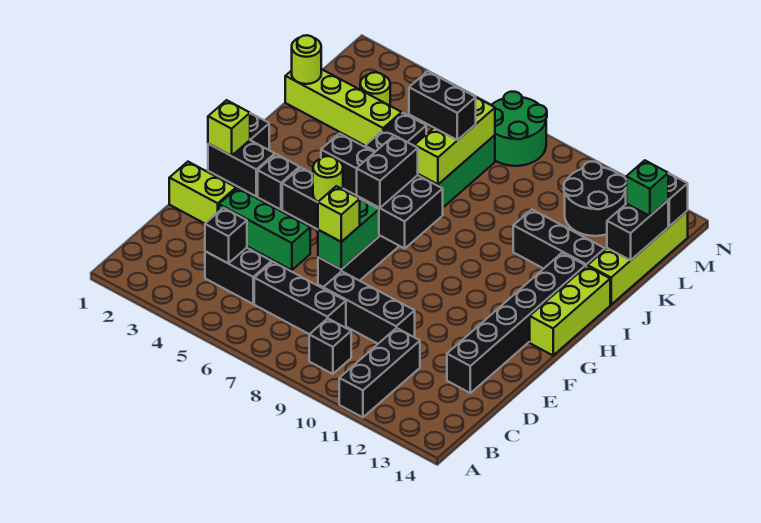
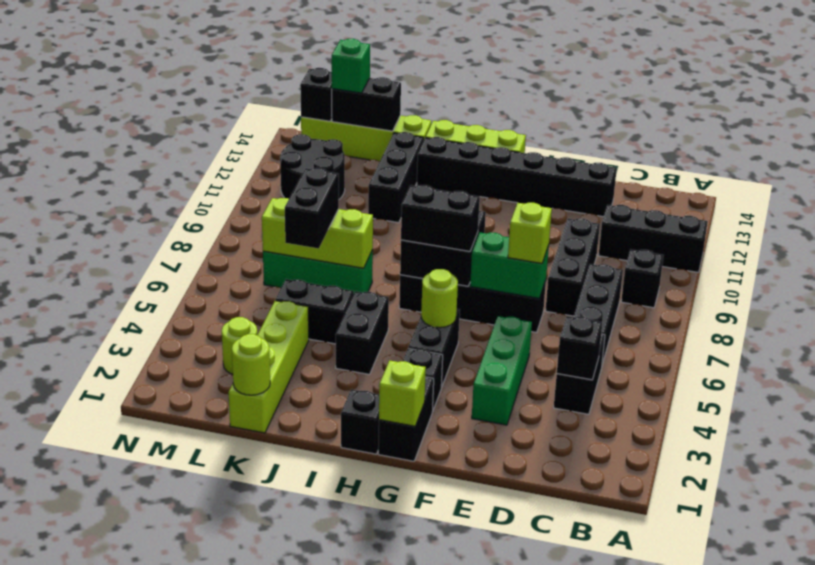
lime brick E1:E2 level 1 -> none
green round brick M7:N8 level 1 -> none

